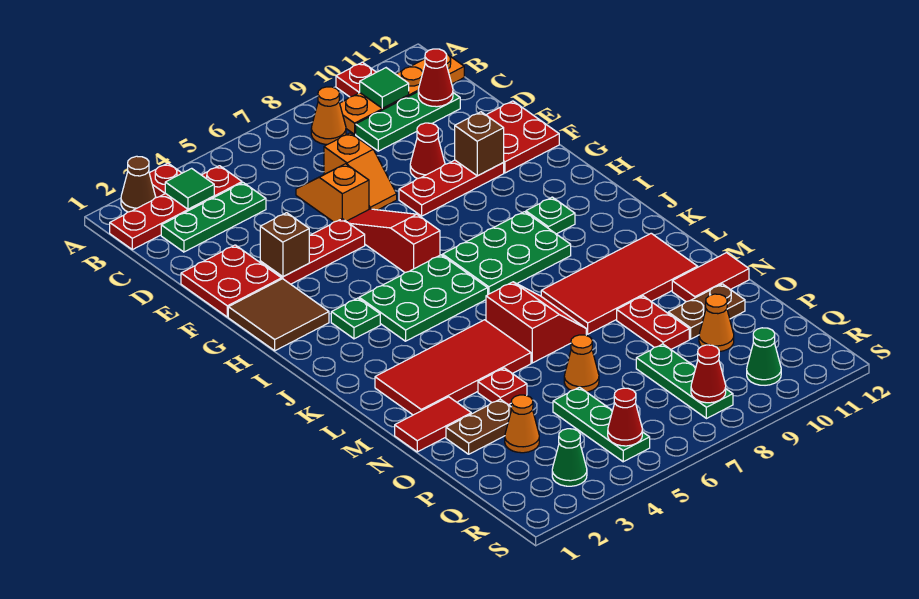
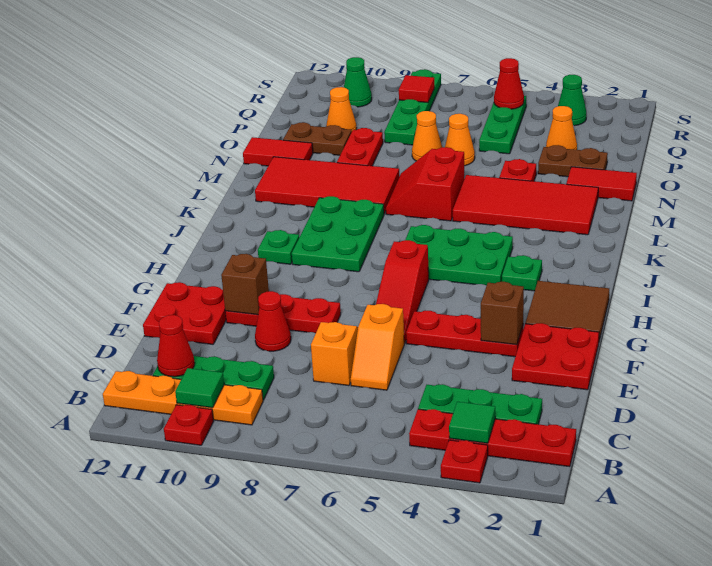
brown cone A2 level 1 -> none
orange cone B8 level 1 -> orange cone O7 level 1
green plate I7:J9 level 1 -> green plate I8:K9 level 1
green plate P8:R8 level 1 -> green plate P8:S8 level 1
red cone R8 level 2 -> red tile R8 level 2

